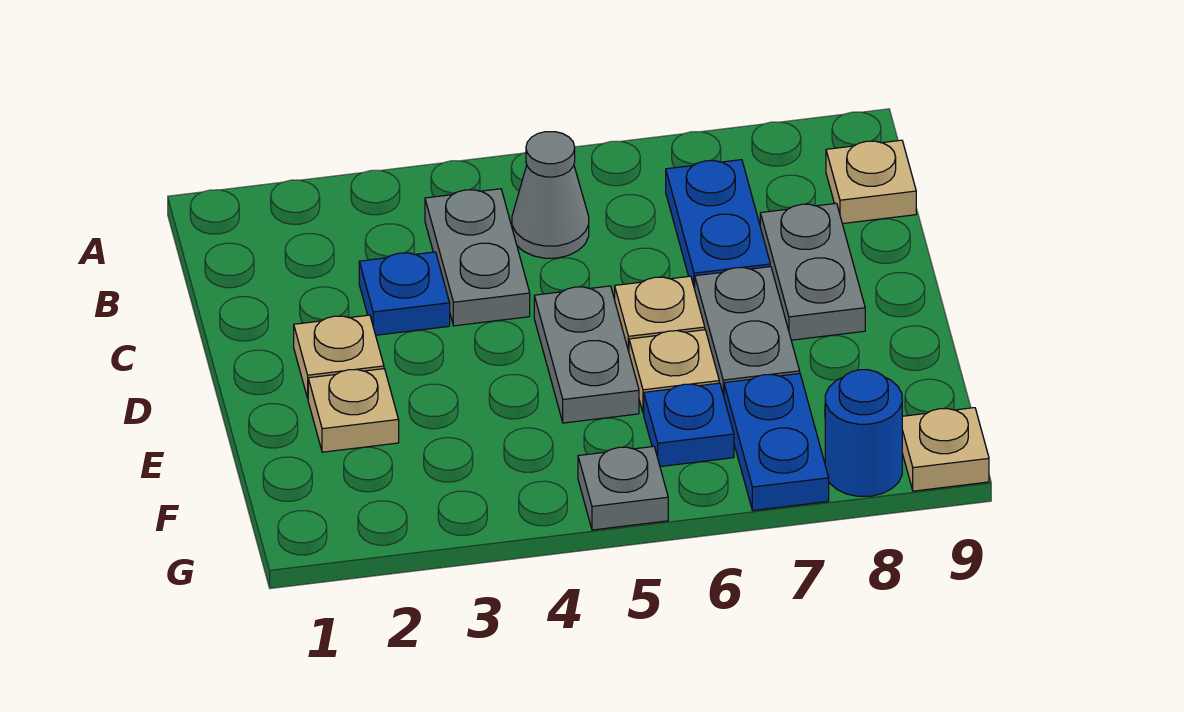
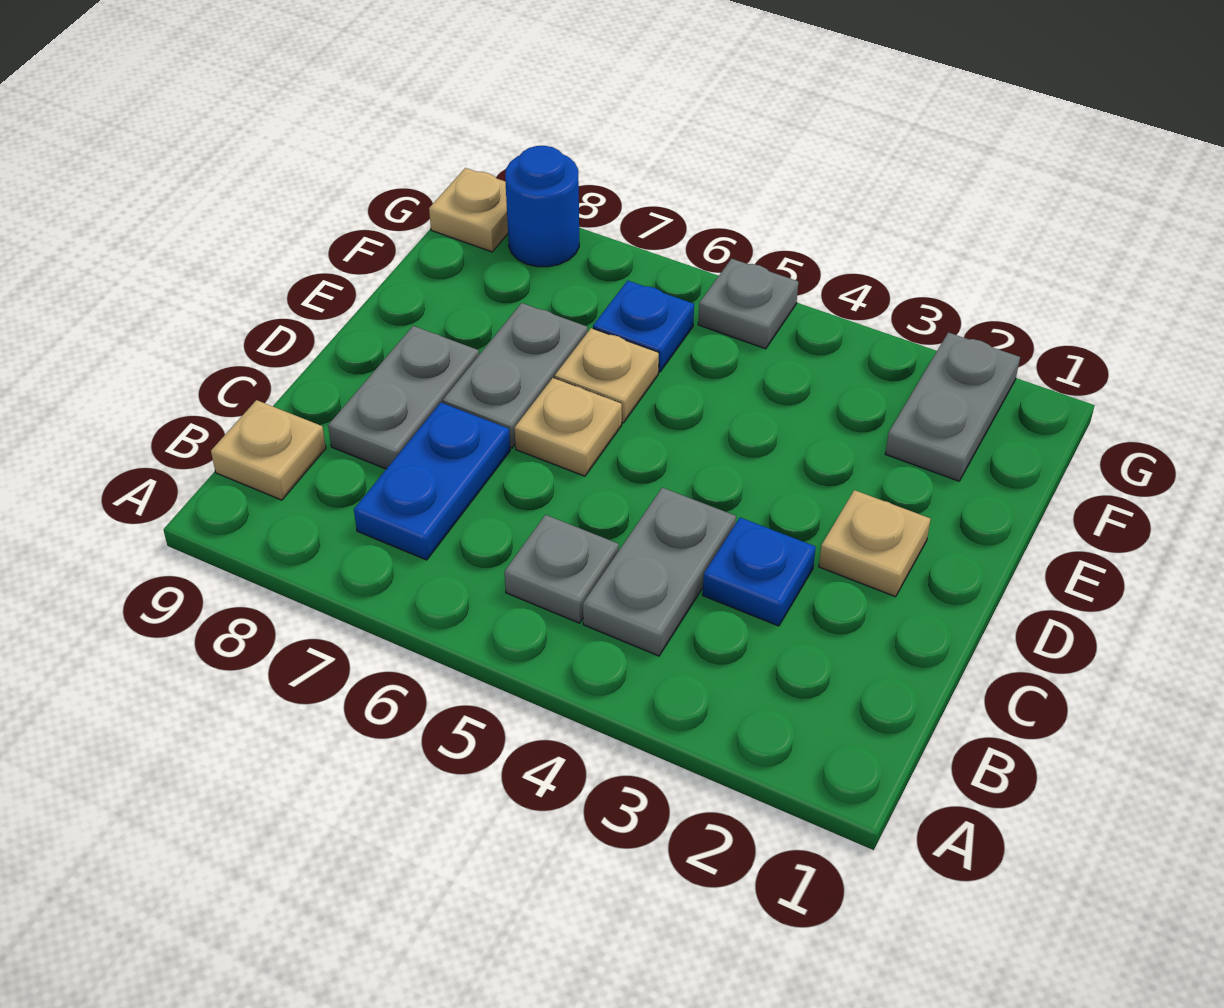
grey cone B5 level 1 -> grey plate B5 level 1
grey plate D5:E5 level 1 -> grey plate F2:G2 level 1
tan plate E2 level 1 -> none
blue plate F7:G7 level 1 -> none

